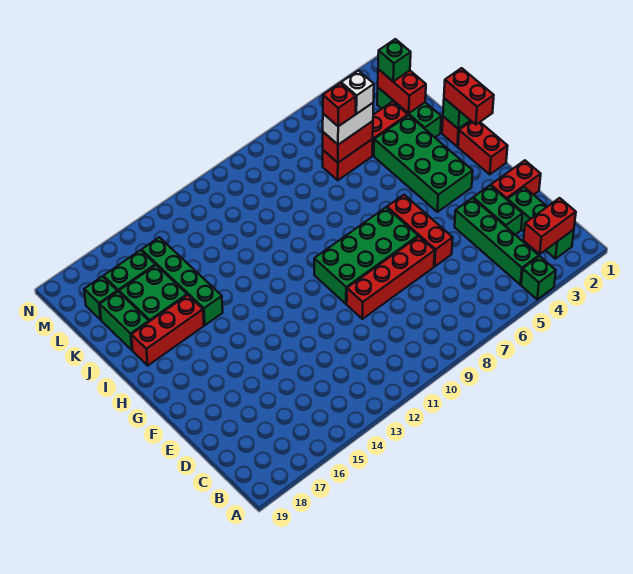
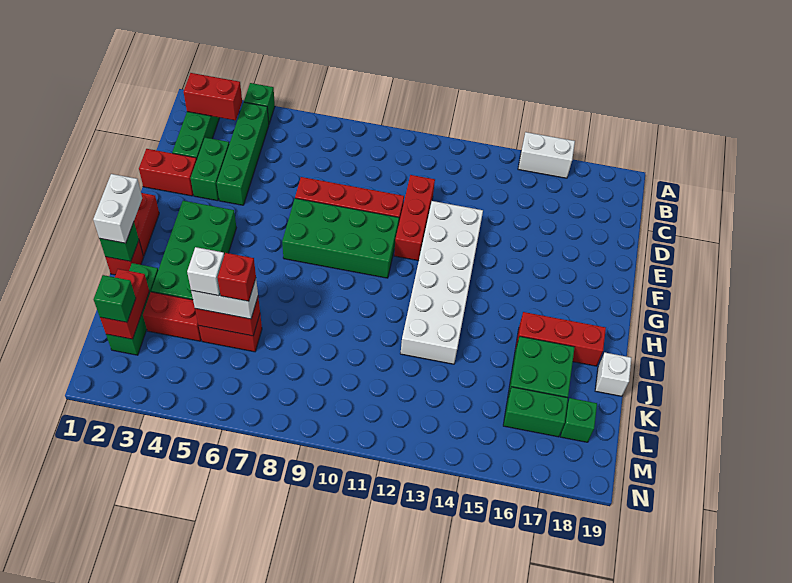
none -> white brick A15:A16 level 1
red brick E6:G6 level 1 -> red brick D11:F11 level 1
none -> white brick E12:J13 level 1
red brick H1:I1 level 3 -> white brick H1:I1 level 3
green brick I15:L15 level 1 -> none
green brick J18:K18 level 1 -> none
none -> white brick J19 level 1

